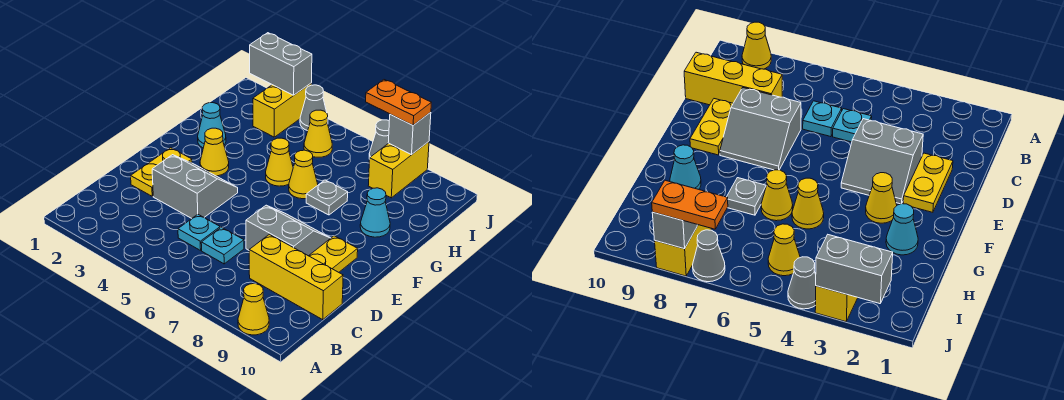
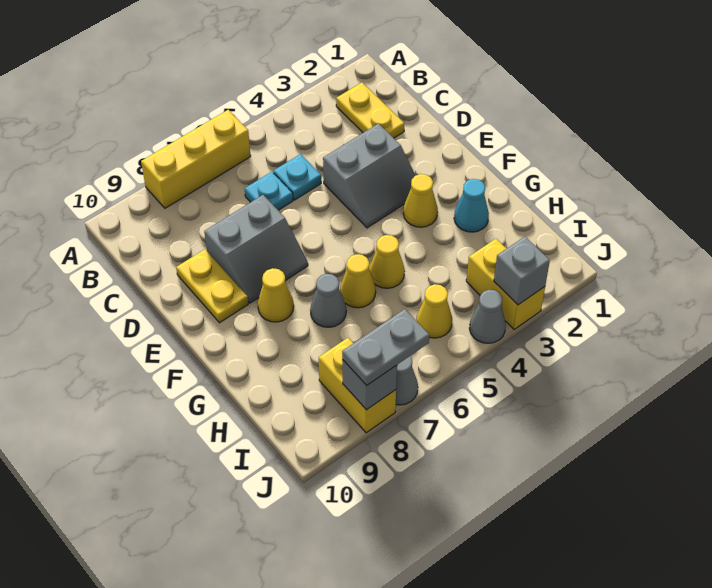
yellow cone A9 level 1 -> yellow cone F8 level 1
yellow brick C8:C10 level 1 -> yellow brick A6:A8 level 1
yellow plate D2:E2 level 1 -> yellow plate B2:C2 level 1
grey plate G7 level 1 -> grey cone G7 level 1
cyan cone G9 level 1 -> none
grey brick J2:J3 level 2 -> grey brick J3 level 2
orange plate J7:J8 level 3 -> grey plate J7:J8 level 3

